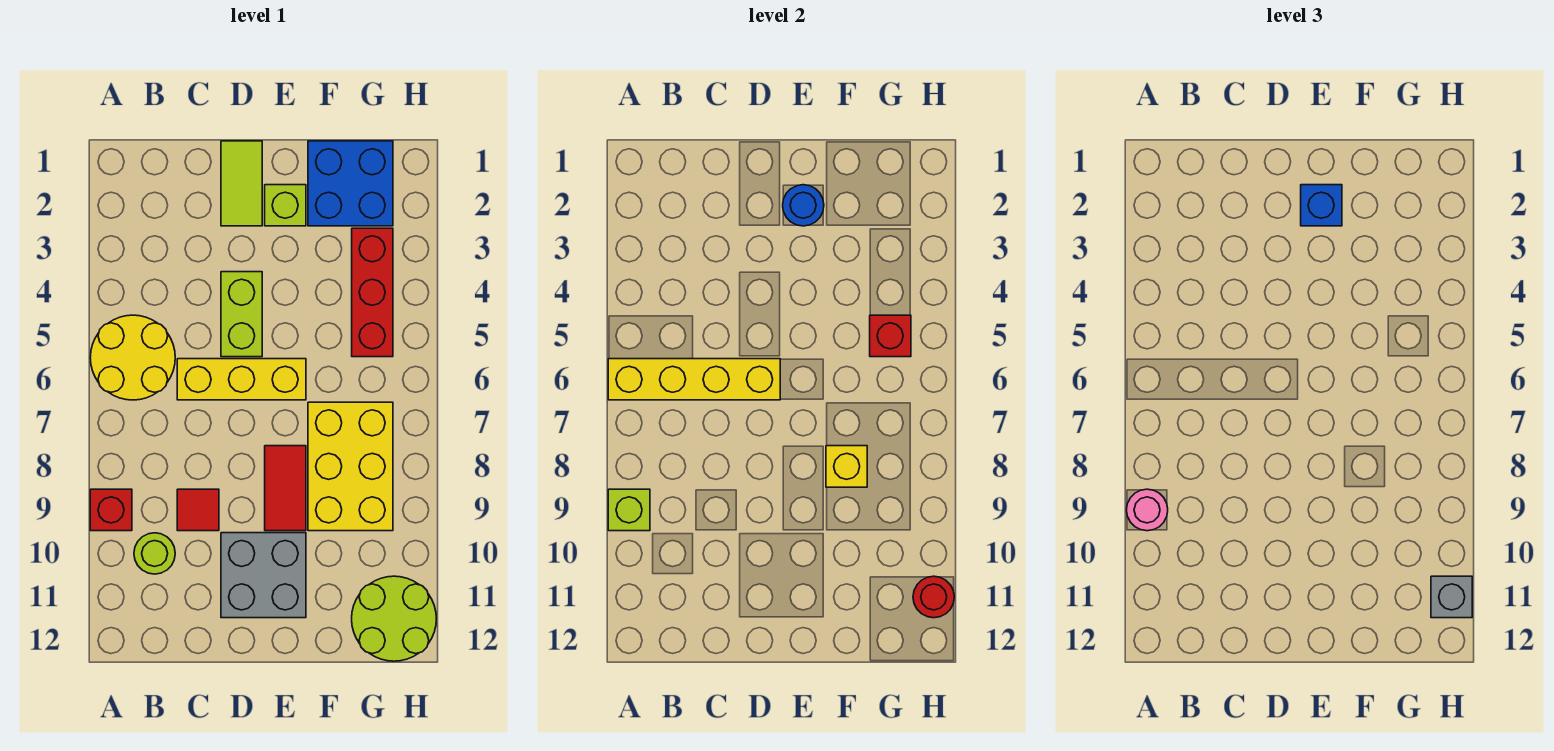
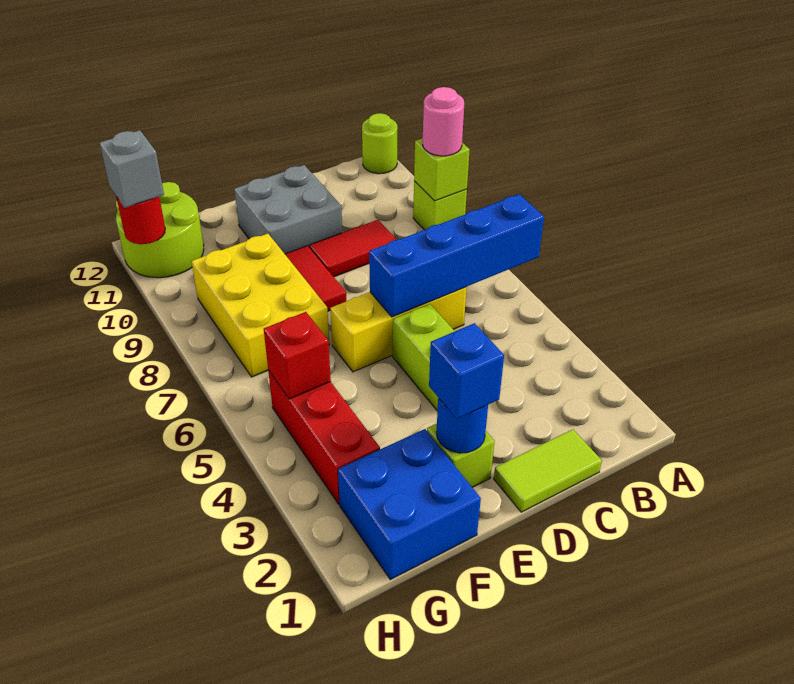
yellow round brick A5:B6 level 1 -> none
yellow brick A6:D6 level 2 -> blue brick A6:D6 level 2
red brick A9 level 1 -> lime brick A9 level 1
lime round brick B10 level 1 -> lime round brick A12 level 1
red tile C9 level 1 -> red tile C9:D9 level 1
lime tile D1:D2 level 1 -> lime tile C1:D1 level 1
yellow brick F8 level 2 -> none

